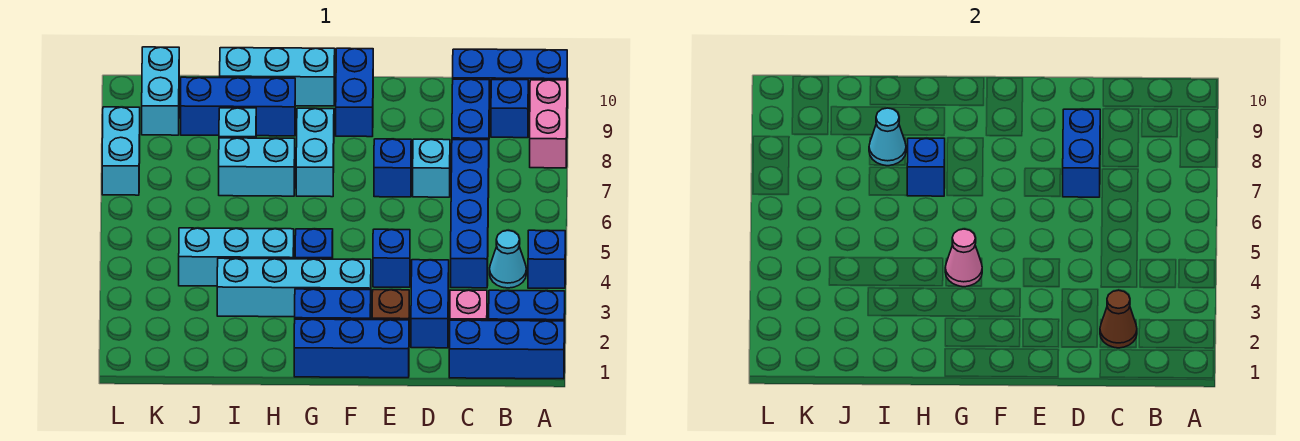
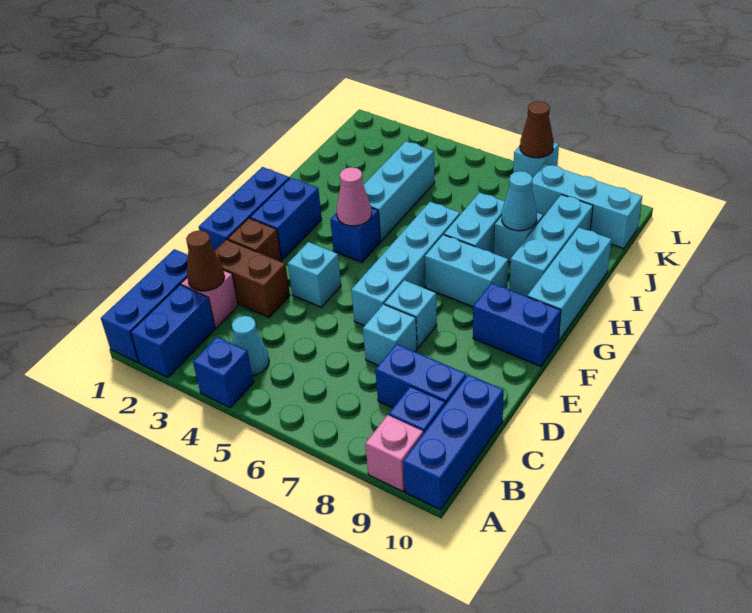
pink brick A8:A9 level 1 -> pink brick A9 level 1
blue brick C4:C7 level 1 -> none
blue brick D2:D3 level 1 -> brown brick D2:D3 level 1
blue brick D7:D8 level 2 -> none
blue brick E4 level 1 -> cyan brick E4 level 1
blue brick E7 level 1 -> cyan brick E7 level 1
cyan brick F3:I3 level 1 -> cyan brick E6:H6 level 1
blue brick H7 level 2 -> none
blue brick H9:J9 level 1 -> cyan brick H9:J9 level 1
cyan brick K9:K10 level 1 -> cyan brick K8:K10 level 1
cyan brick L7:L8 level 1 -> cyan brick L7 level 1
none -> brown cone L7 level 2

